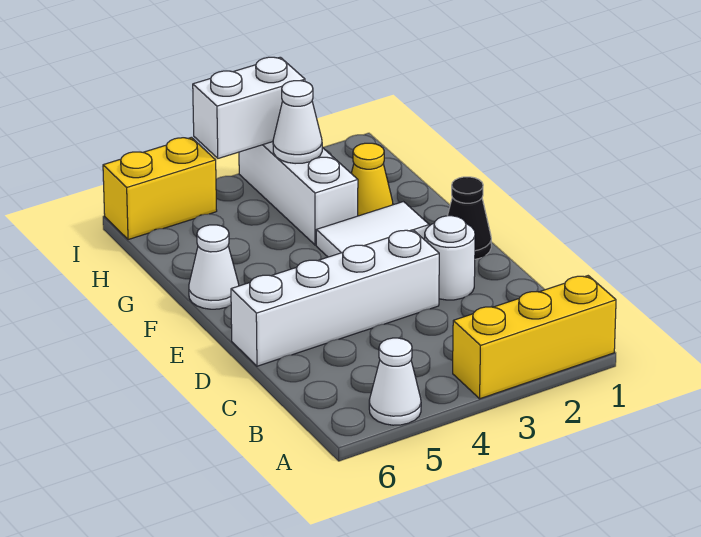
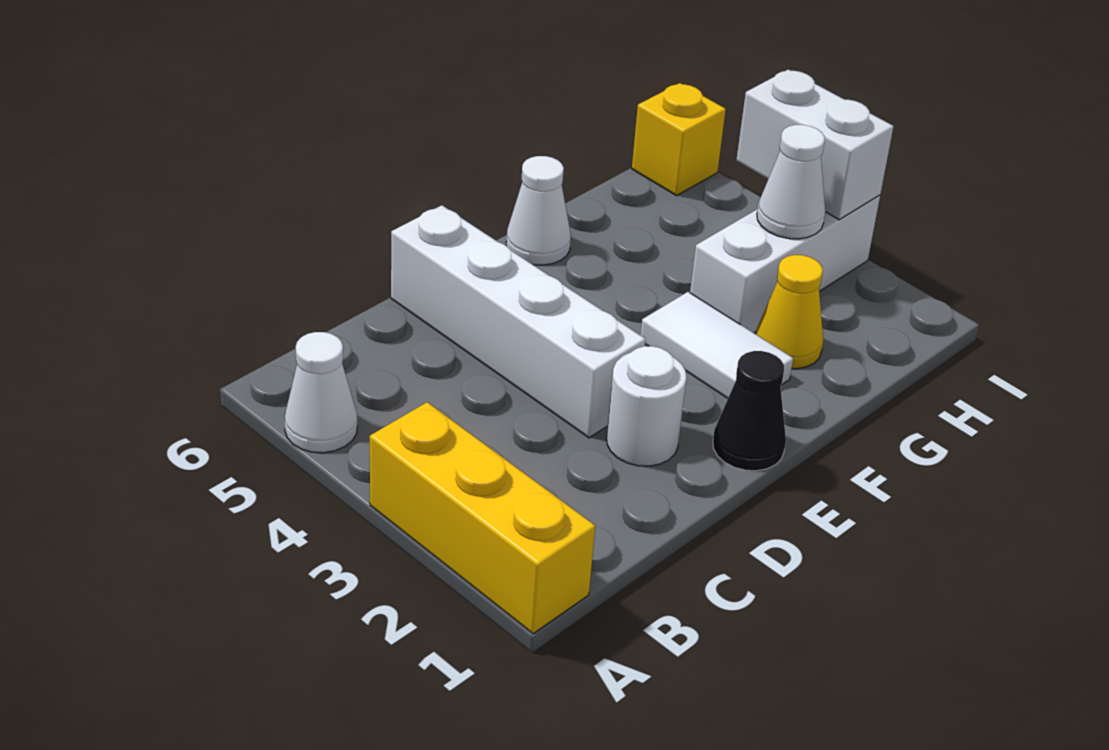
yellow brick I5:I6 level 1 -> yellow brick I6 level 1

